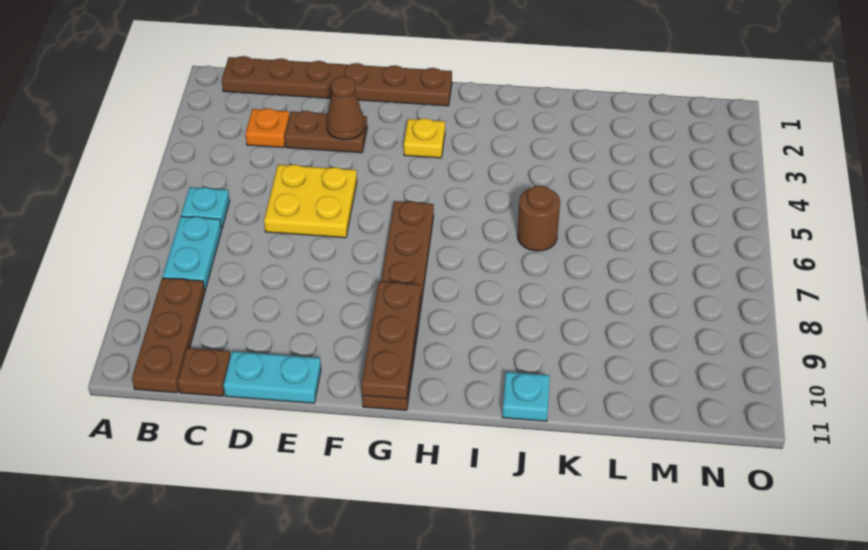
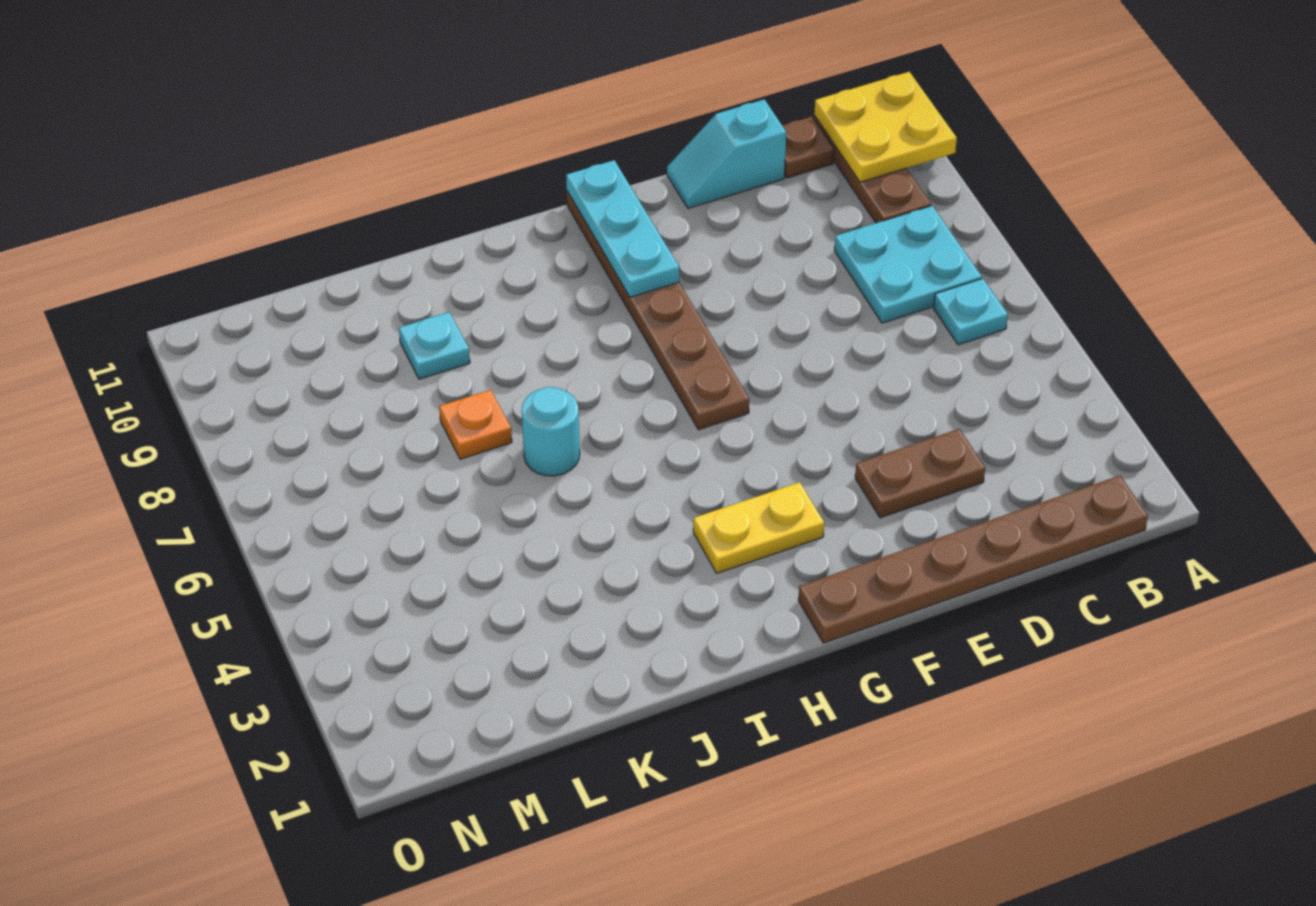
cyan plate B7:B8 level 1 -> cyan plate B7:C8 level 1
orange plate C3 level 1 -> orange plate K7 level 1
yellow plate D5:E6 level 1 -> yellow plate A10:B11 level 2
cyan plate D11:E11 level 1 -> cyan slope D11:E11 level 1 top D
brown cone E3 level 2 -> none
yellow plate G3 level 1 -> yellow plate G3:H3 level 1
brown plate G9:G11 level 2 -> cyan plate G9:G11 level 2
brown round brick J6 level 1 -> cyan round brick J6 level 1
cyan plate J11 level 1 -> cyan plate K9 level 1

